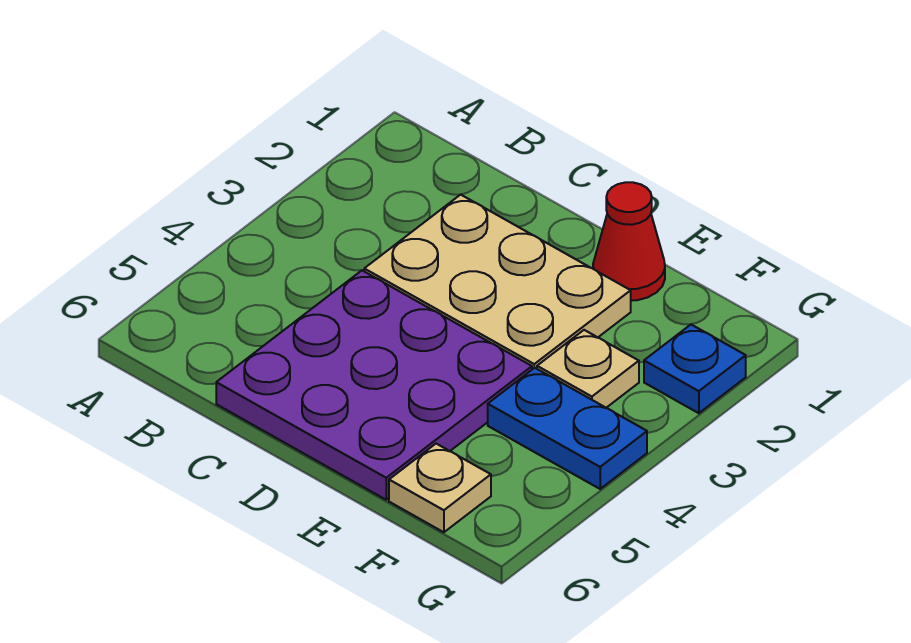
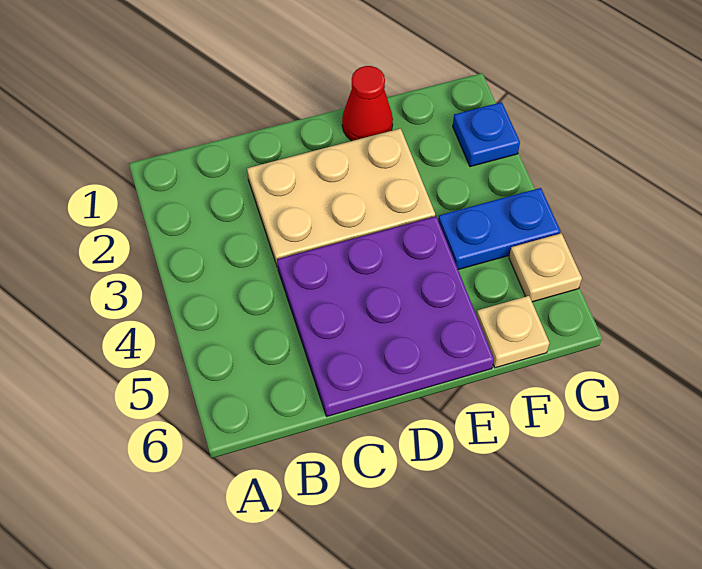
tan plate F3 level 1 -> tan plate G5 level 1

